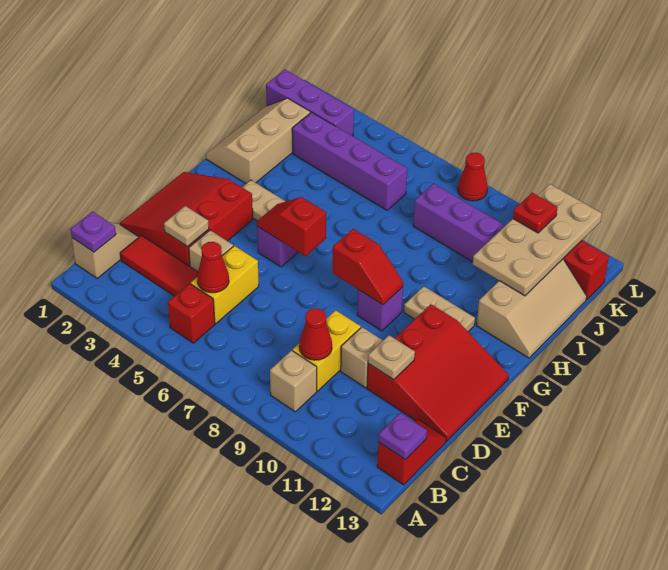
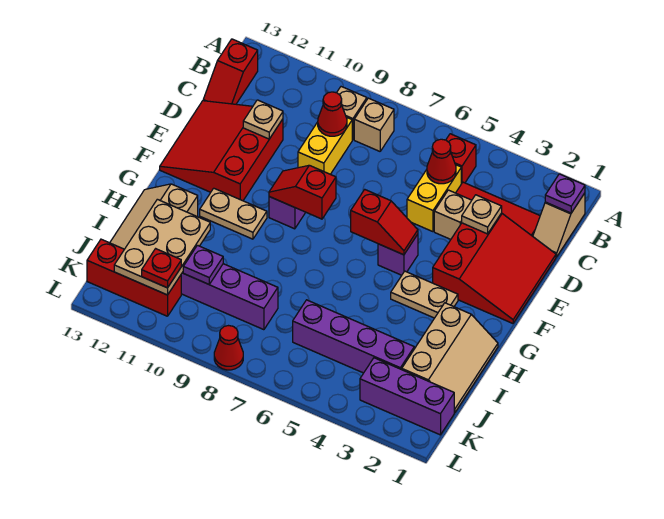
purple plate B13 level 2 -> purple plate J10 level 2
tan brick D10 level 1 -> tan brick B8 level 1
tan plate I11:L12 level 2 -> tan plate I11:K12 level 2

